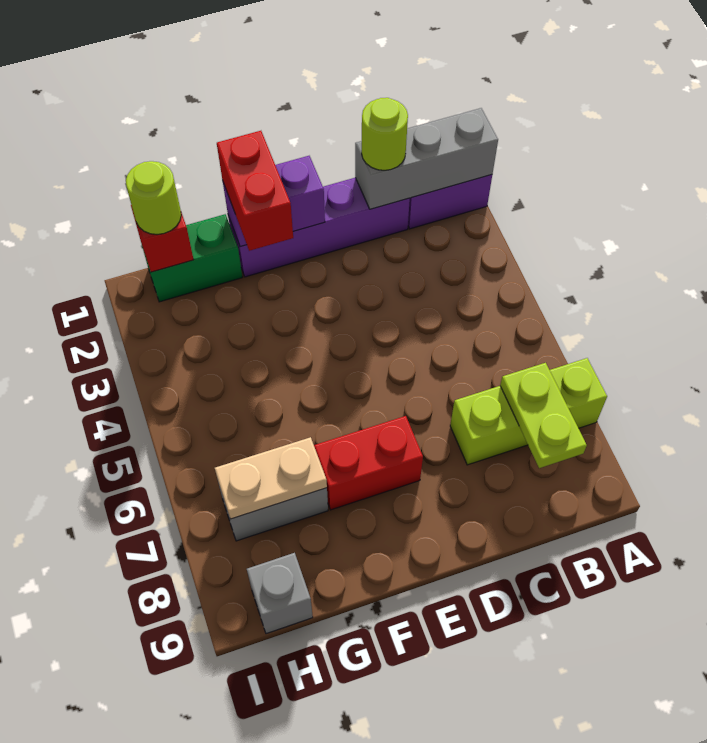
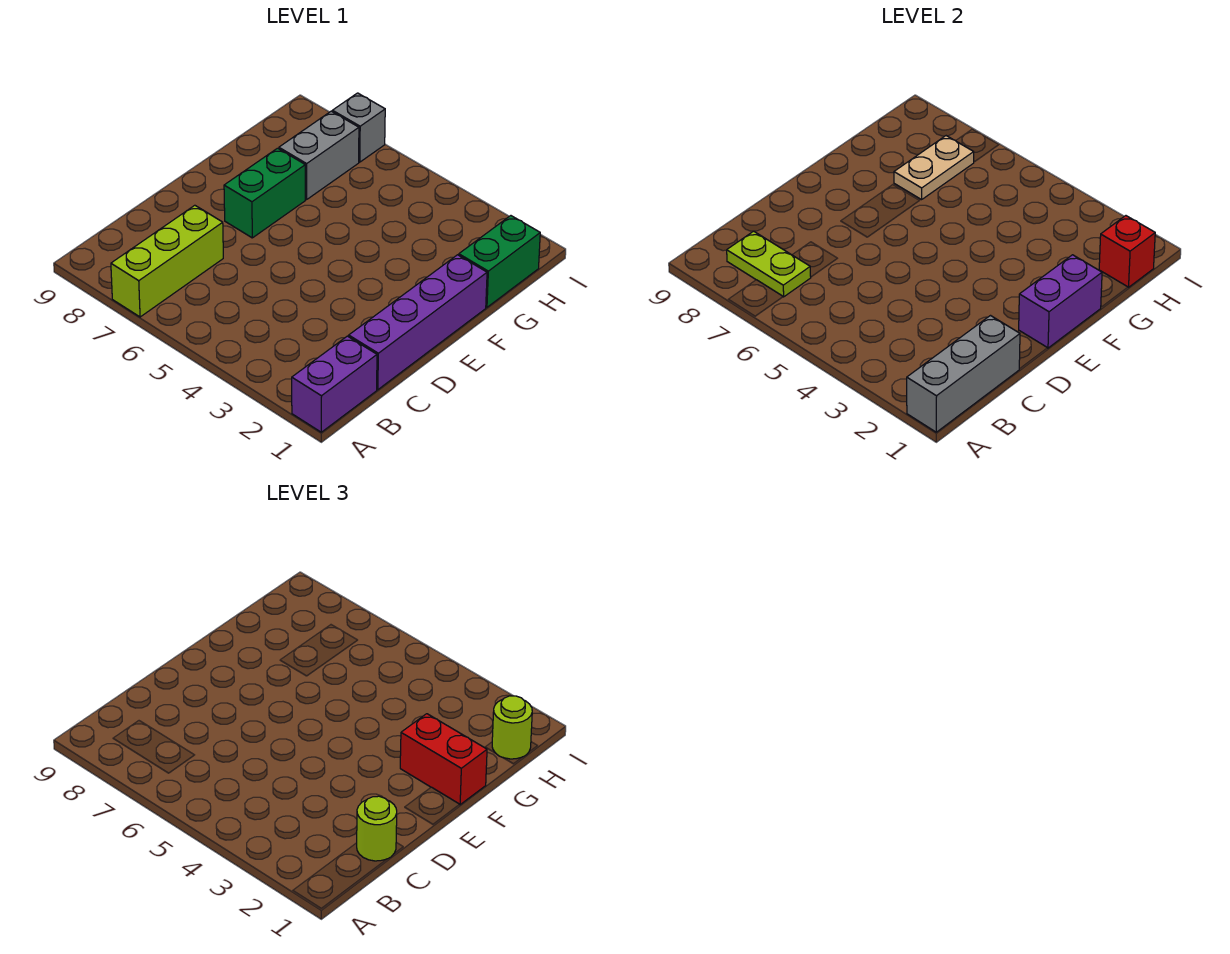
red brick E7:F7 level 1 -> green brick E7:F7 level 1
grey brick H9 level 1 -> grey brick I7 level 1

